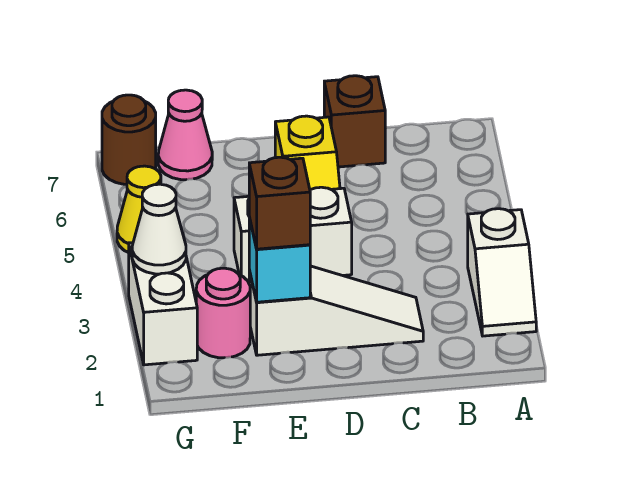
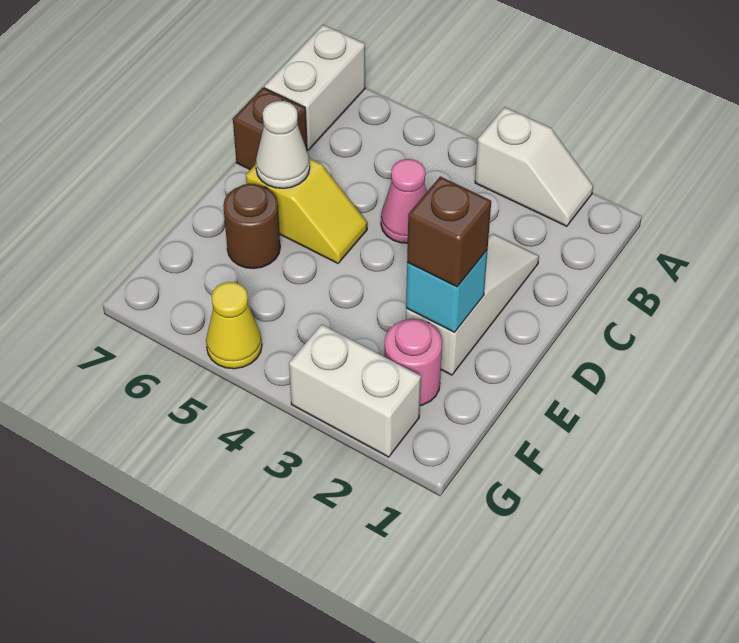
white brick D4:E4 level 1 -> white brick A7:B7 level 1
pink cone F7 level 1 -> pink cone C4 level 1
white cone G3 level 2 -> white cone D6 level 2
brown round brick G7 level 1 -> brown round brick E6 level 1

